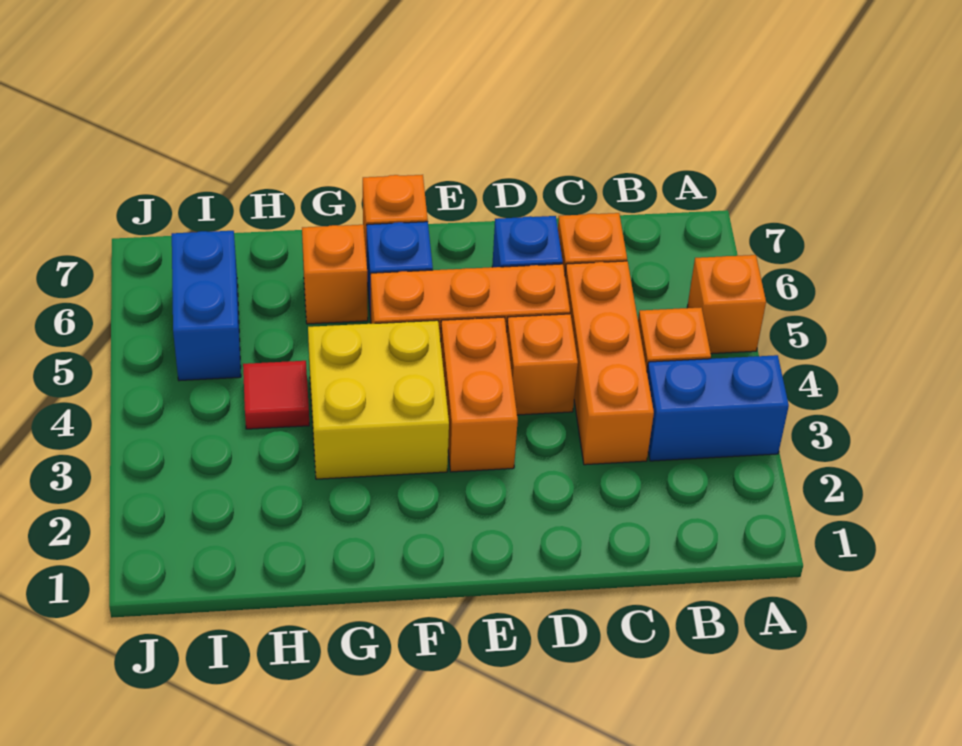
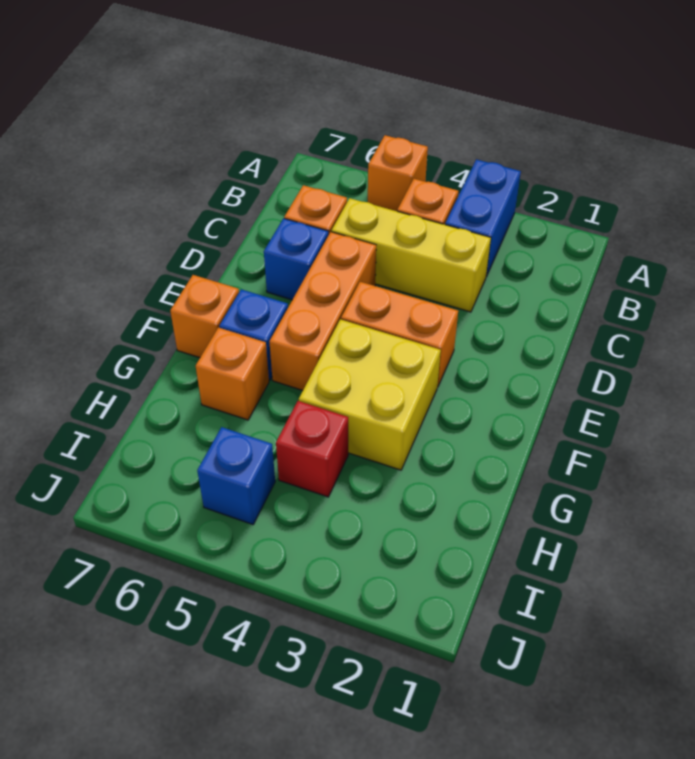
orange brick C3:C5 level 1 -> yellow brick C3:C5 level 1
orange brick D4 level 1 -> none
red tile H4 level 1 -> red brick H4 level 1
blue brick I5:I6 level 1 -> blue brick I5 level 1

